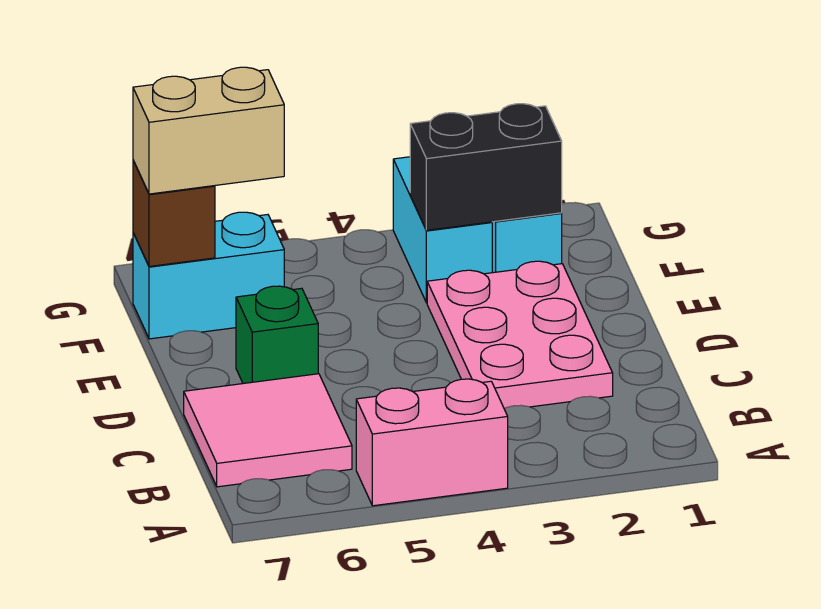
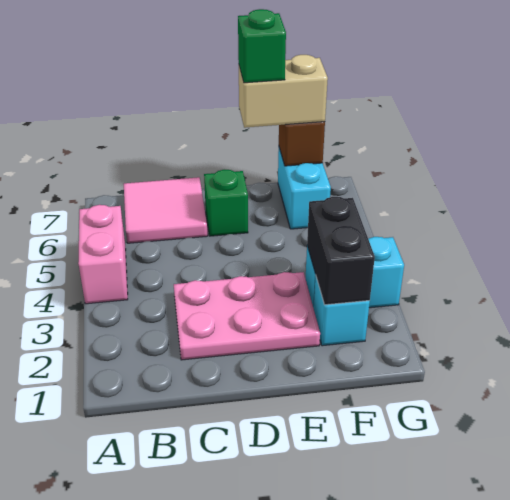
none -> green brick E7 level 4
tan brick F6:F7 level 3 -> tan brick E7:F7 level 3

